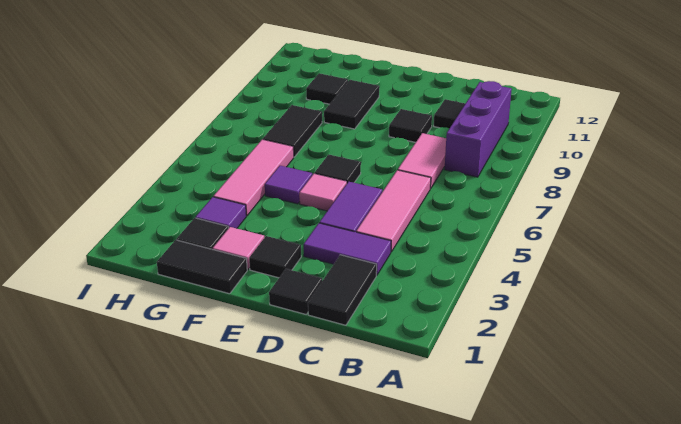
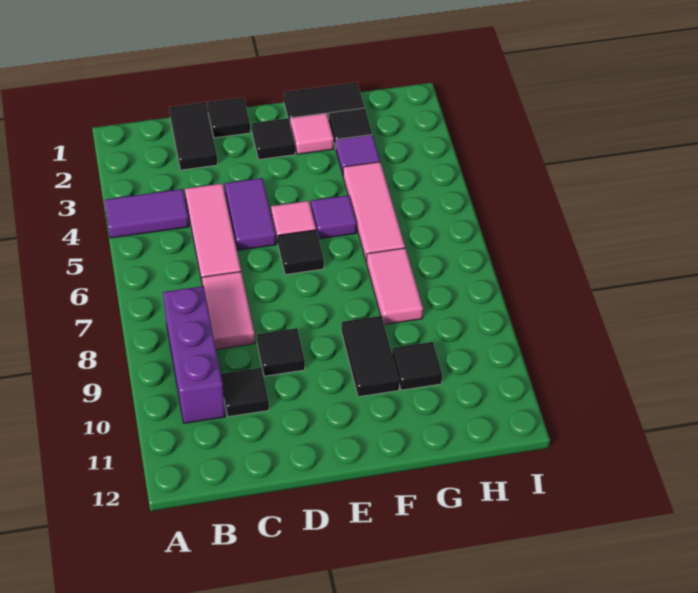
purple tile C3:D3 level 1 -> purple tile A4:B4 level 1
black tile G7:G8 level 1 -> pink tile G7:G8 level 1

